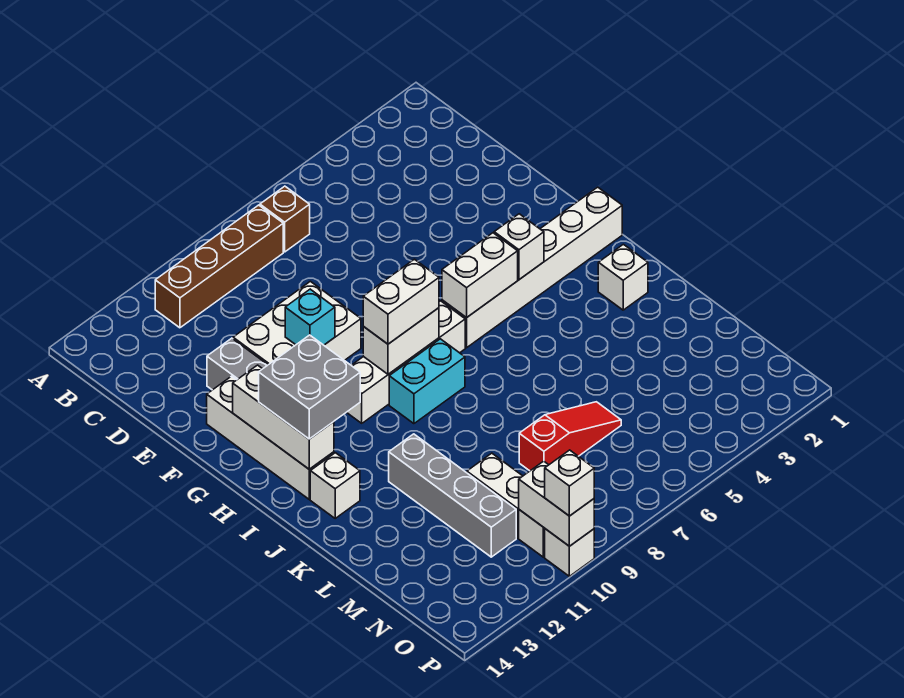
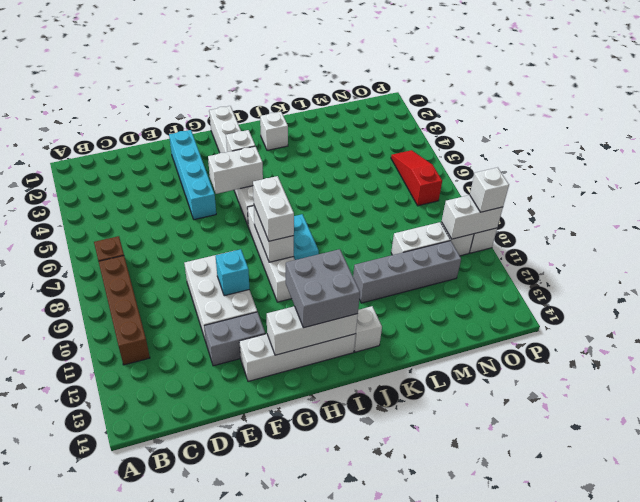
none -> cyan brick F2:F5 level 1
white brick H5:H6 level 2 -> white brick G5:H5 level 2
red slope M6:M8 level 1 top 8 -> red slope O5:O7 level 1 top 7

